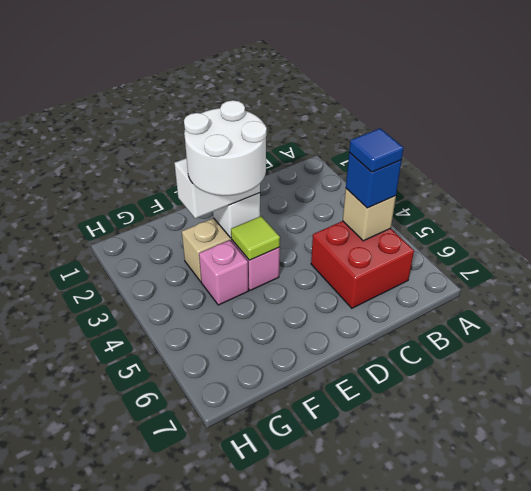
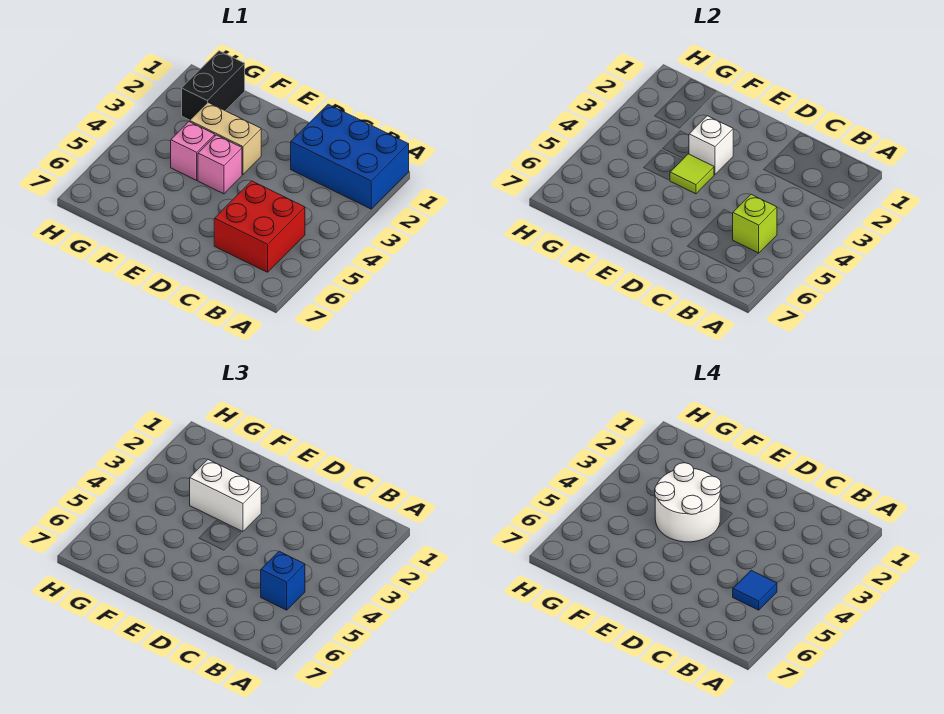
none -> blue brick A1:C2 level 1
tan brick B5 level 2 -> lime brick B5 level 2
none -> black brick G1:G2 level 1

